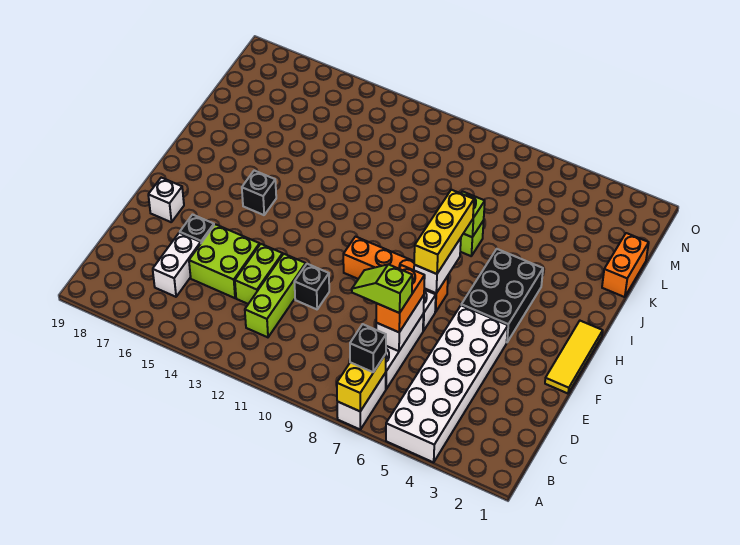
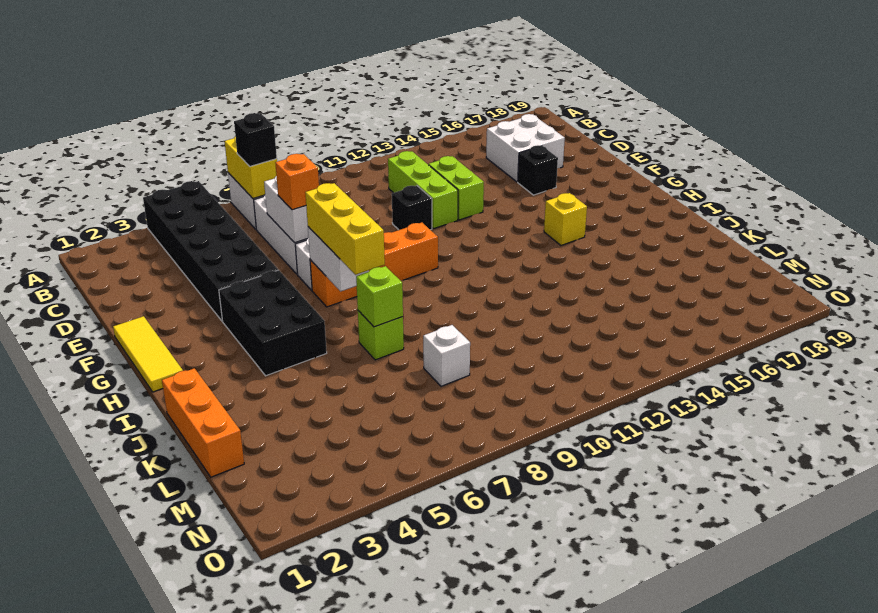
white brick A4:F5 level 1 -> black brick A4:F5 level 1
white brick C16:D16 level 1 -> white brick C16:D17 level 1
orange brick D7:E7 level 3 -> orange brick E7 level 3
lime slope D7:D8 level 4 top 7 -> none
lime brick D14:E15 level 1 -> none
white brick F18 level 1 -> white brick L8 level 1
black brick H15 level 1 -> yellow brick H15 level 1
orange brick K1:L1 level 1 -> orange brick J1:L1 level 1

